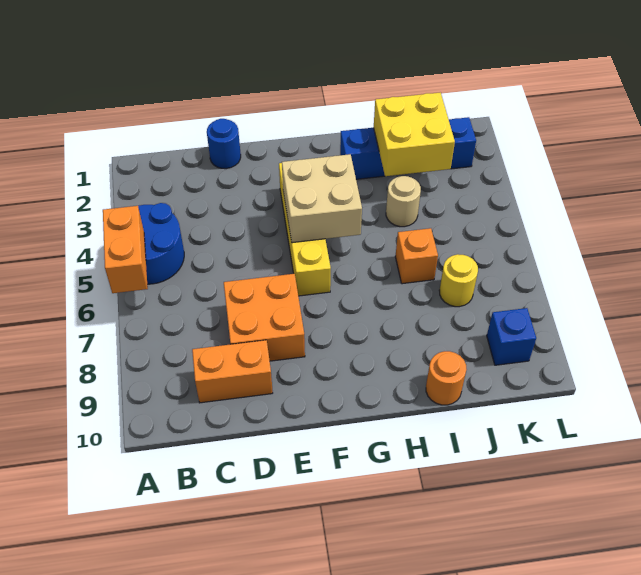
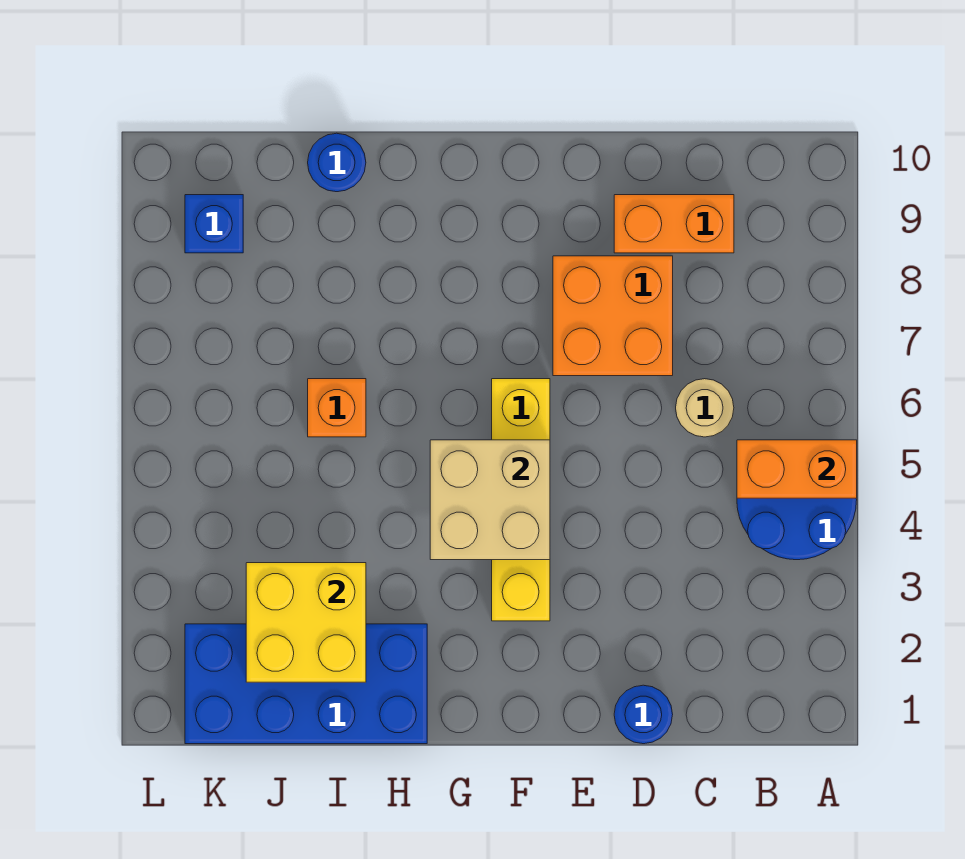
orange brick A5:A6 level 2 -> orange brick A5:B5 level 2
blue brick H2:K2 level 1 -> blue brick H1:K2 level 1
tan round brick I4 level 1 -> tan round brick C6 level 1
orange round brick I10 level 1 -> blue round brick I10 level 1
yellow round brick J7 level 1 -> none

